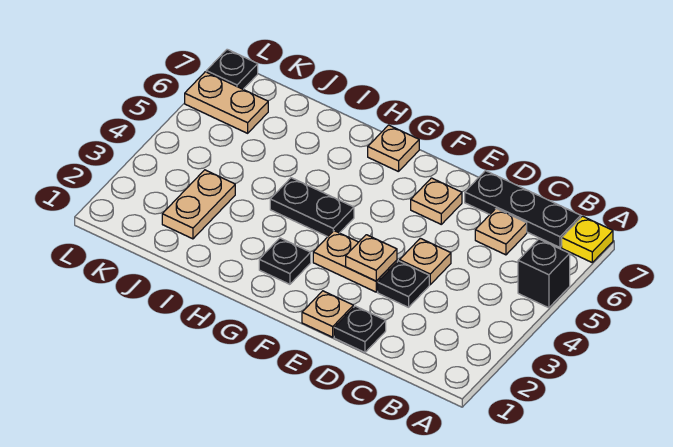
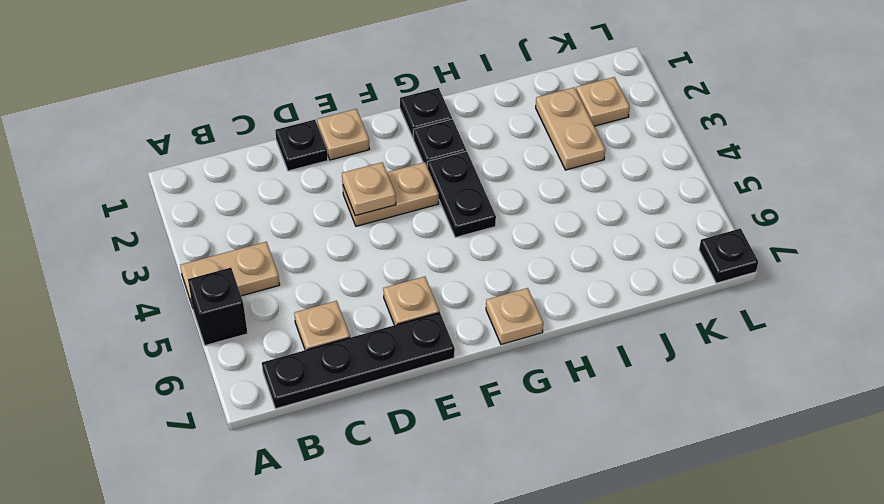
yellow plate A7 level 1 -> none
black plate B7:D7 level 1 -> black plate B7:E7 level 1
black plate D3 level 1 -> black plate G1 level 1
tan plate D4 level 1 -> tan plate K2 level 1
black plate G4:H4 level 1 -> black plate G3:G4 level 1
tan plate K6:L6 level 1 -> tan plate A4:B4 level 1

